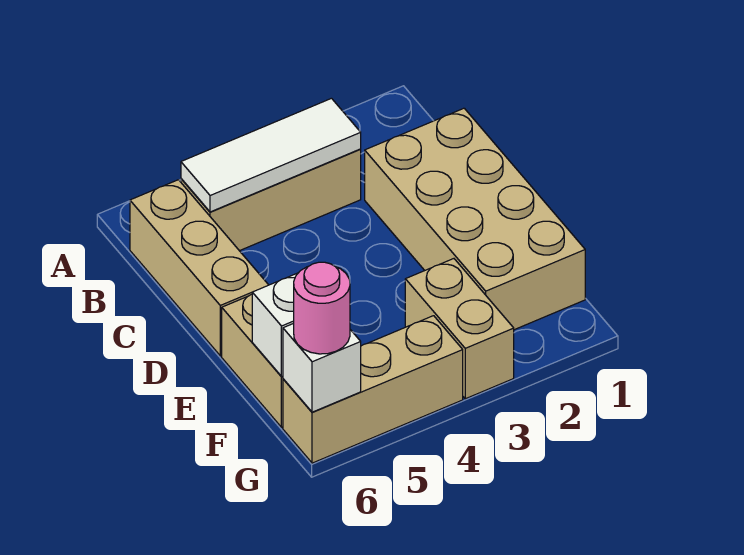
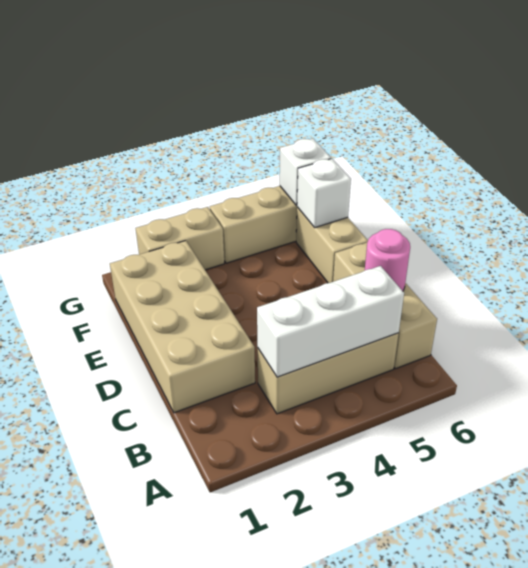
white tile B3:B5 level 2 -> white brick B3:B5 level 2
tan brick F3:G3 level 1 -> tan brick G2:G3 level 1
pink round brick G6 level 3 -> pink round brick C6 level 2

